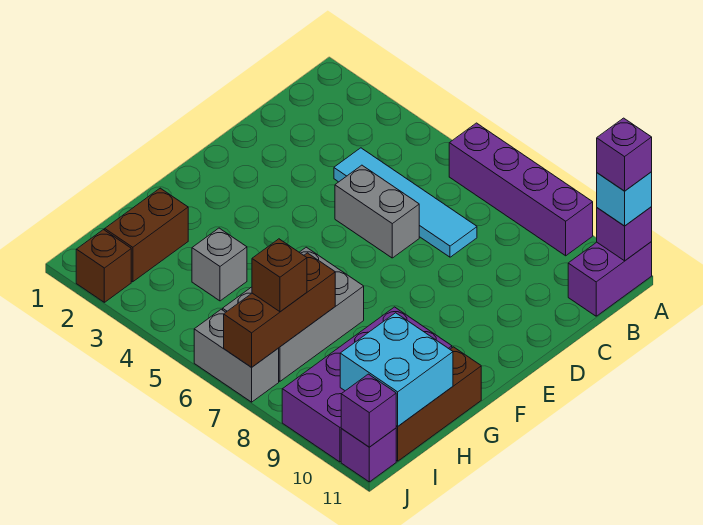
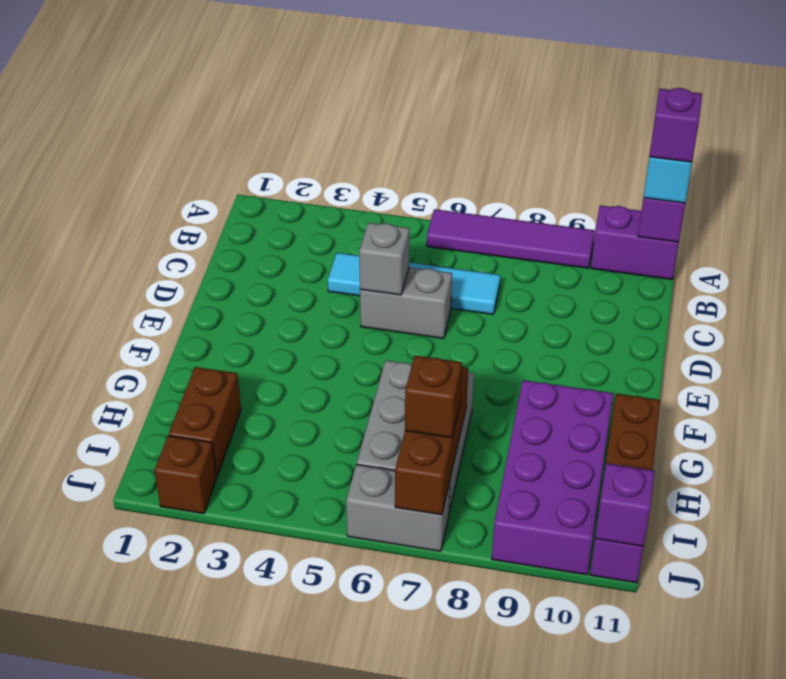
purple brick A6:A9 level 1 -> purple tile A6:A9 level 1
purple brick A11:B11 level 1 -> purple brick A10:A11 level 1
grey brick H4 level 1 -> grey brick D5 level 2
cyan brick H10:I11 level 2 -> none

